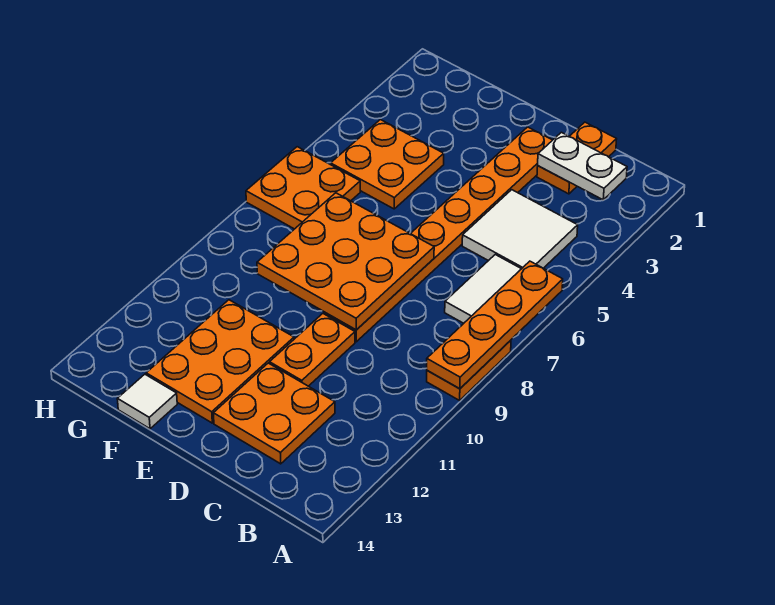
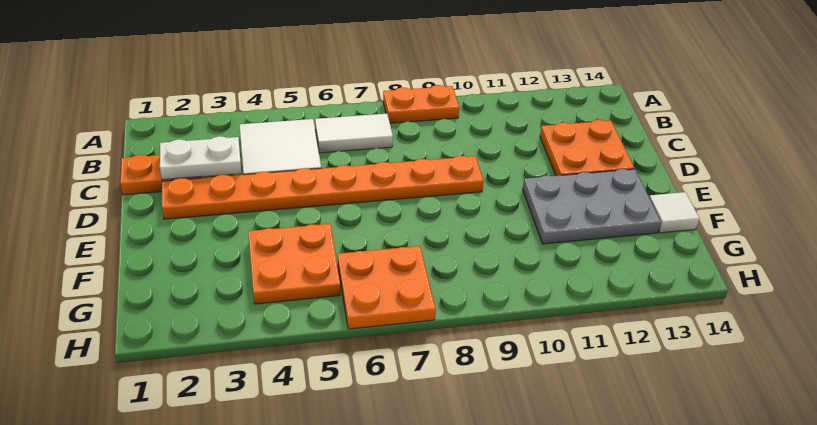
orange plate A6:A9 level 2 -> none
white plate B2:C2 level 2 -> white plate C2:C3 level 2
orange plate D7:F9 level 2 -> none
orange plate D10:D11 level 1 -> none
orange plate E11:F13 level 1 -> grey plate E11:F13 level 1

